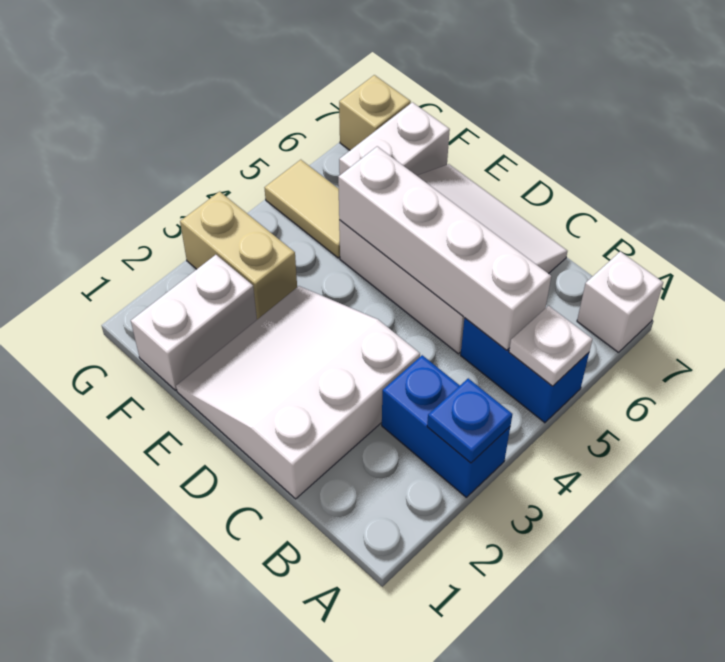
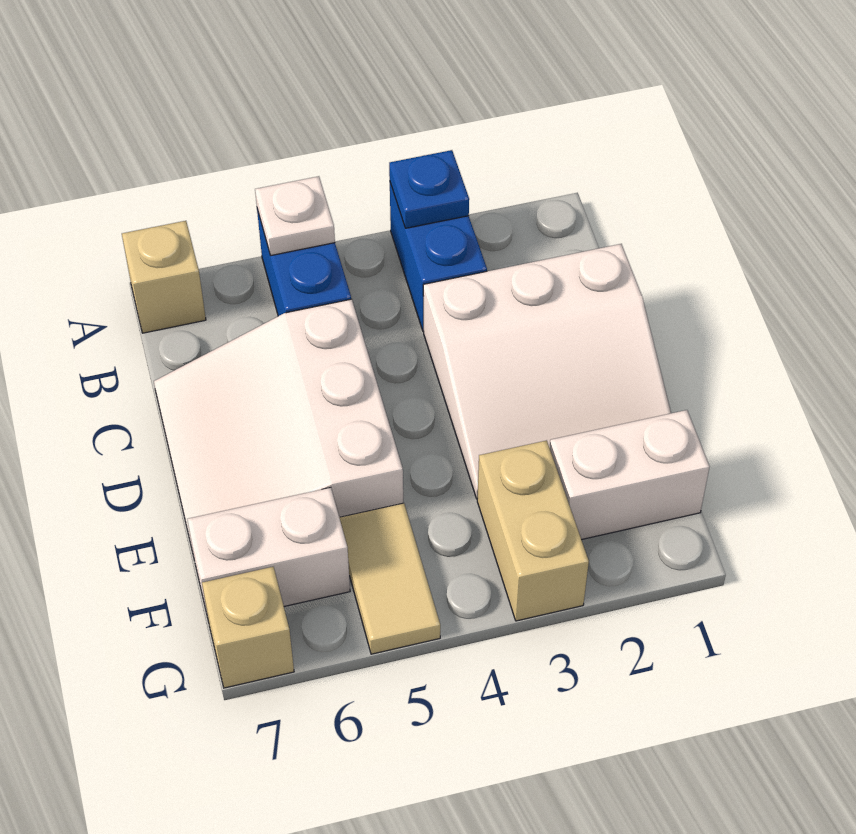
white brick A7 level 1 -> tan brick A7 level 1
white brick B5:E5 level 2 -> none

